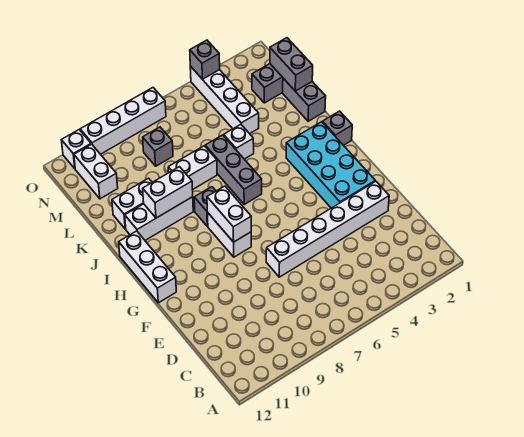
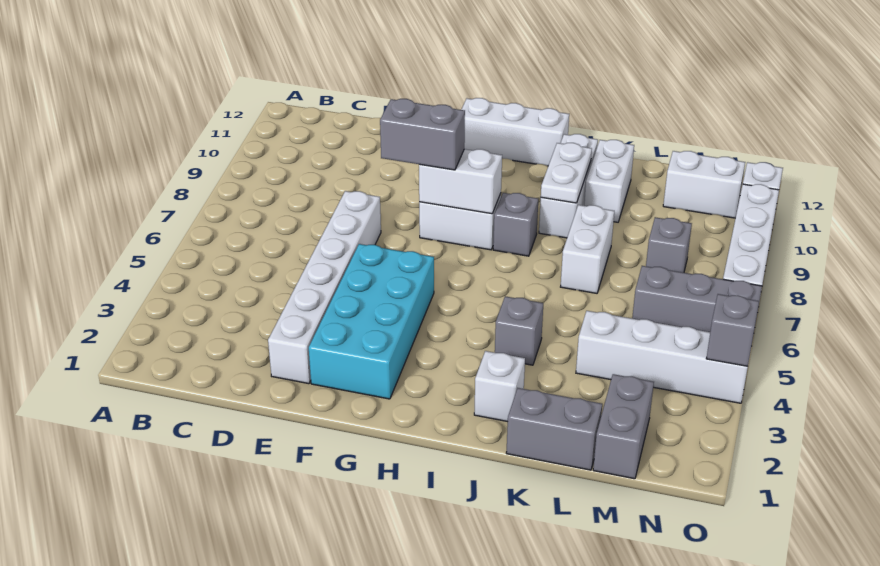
cyan brick F2:I3 level 1 -> cyan brick F2:G5 level 1
grey brick I1 level 1 -> grey brick J4 level 1
grey brick I6:K6 level 1 -> grey brick M6:O6 level 1
white brick J9:J10 level 2 -> white plate J9:J10 level 2
white brick K5 level 1 -> white brick J2 level 1
grey brick L1:M1 level 2 -> grey brick F8:G8 level 3

